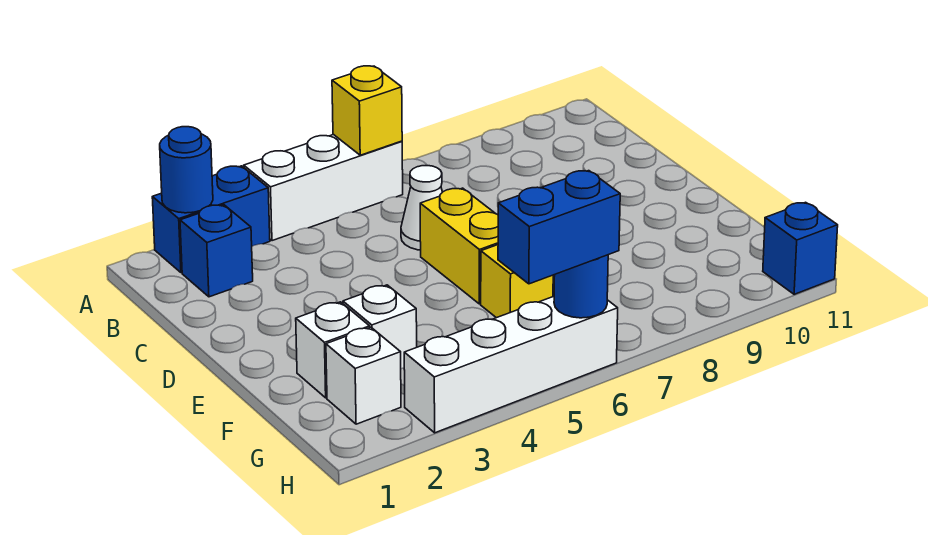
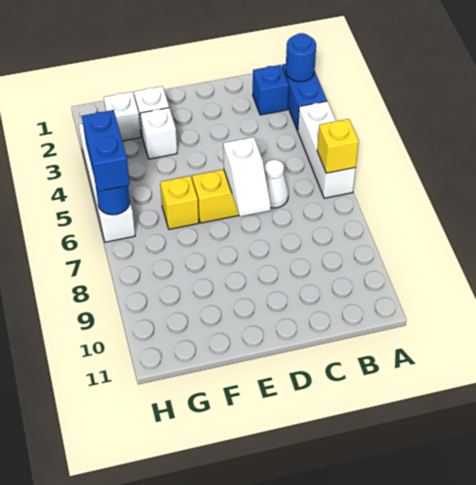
none -> white slope D6:D7 level 2 top 6
blue brick H11 level 1 -> none

